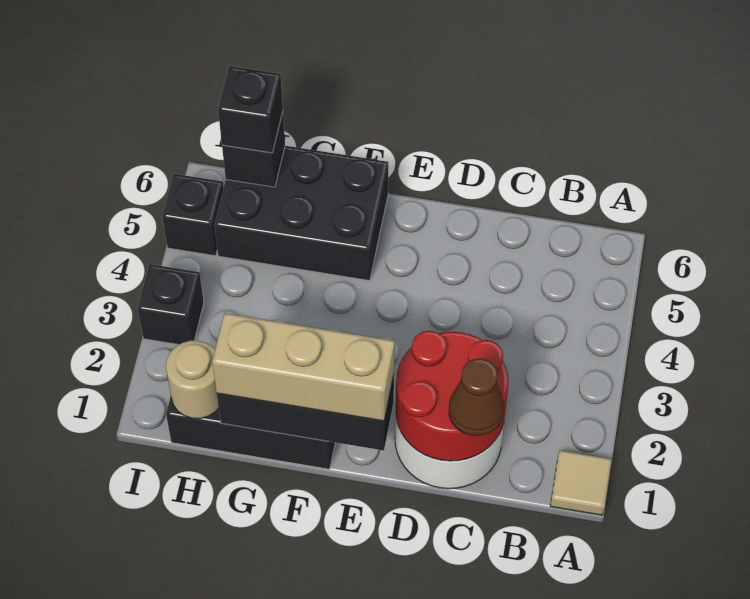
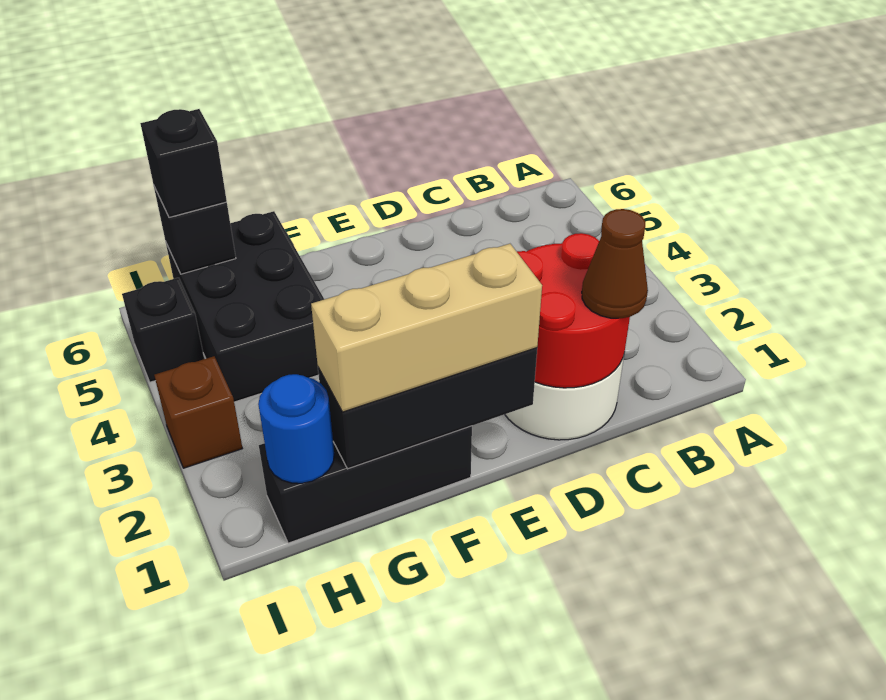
tan tile A1 level 1 -> none
black brick F5:H6 level 1 -> black brick G4:H6 level 1
tan round brick H1 level 2 -> blue round brick H1 level 2
black brick I3 level 1 -> brown brick I3 level 1

